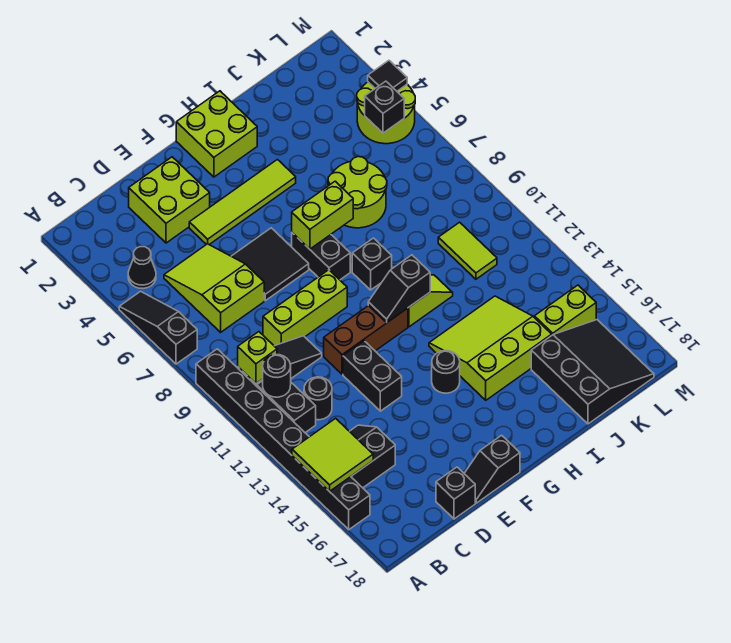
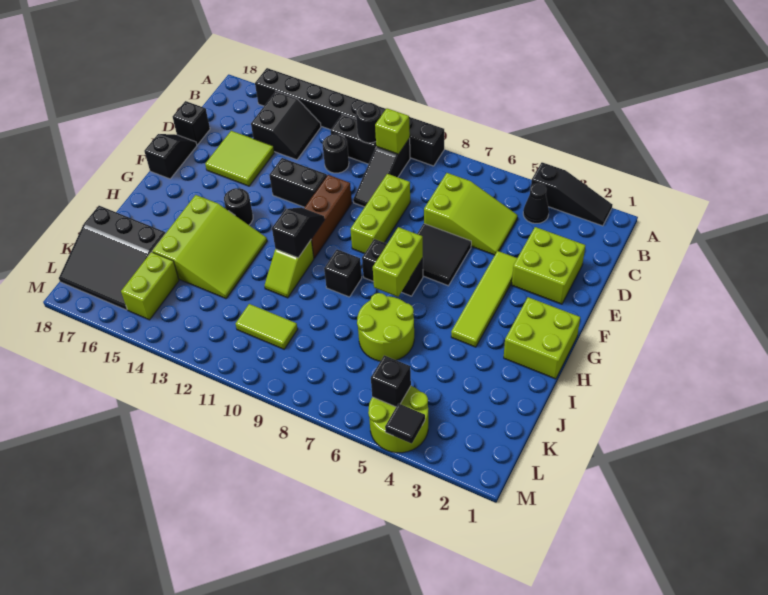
black slope A5:A7 level 1 top 7 -> black slope A2:A4 level 1 top 4
lime tile A14:B15 level 2 -> lime tile D15:E16 level 1

